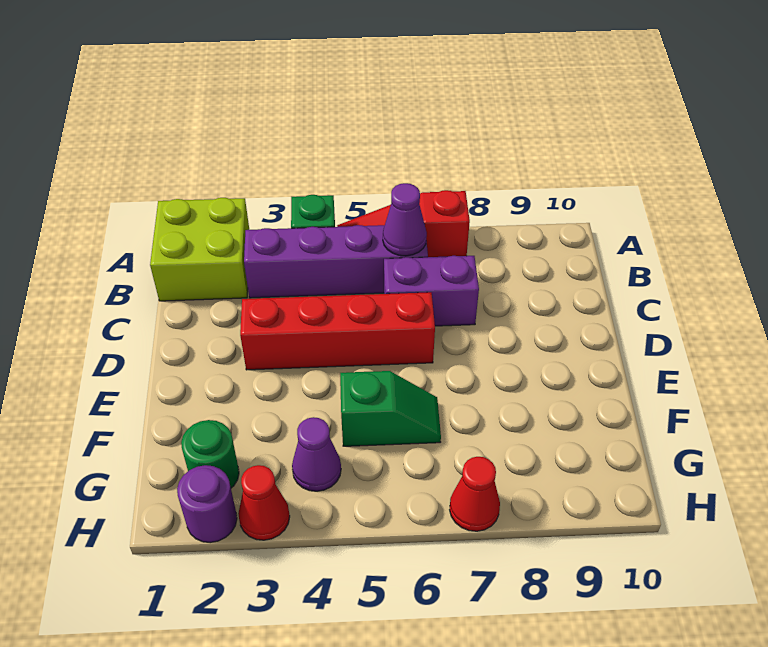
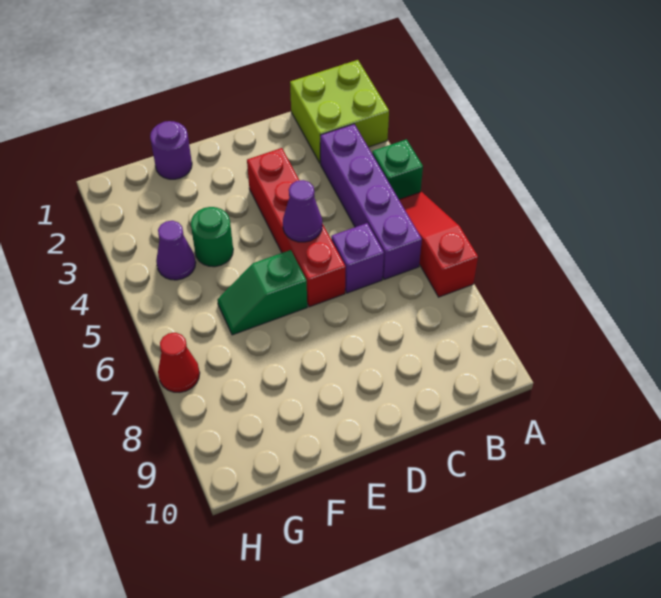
purple cone B6 level 2 -> purple cone D5 level 2
purple brick C6:C7 level 1 -> purple brick C6 level 1
green slope F5:F6 level 1 top 5 -> green slope E6:F6 level 1 top E
green round brick G2 level 1 -> green round brick F4 level 1
purple round brick H2 level 1 -> purple round brick F1 level 1
red cone H3 level 1 -> none

